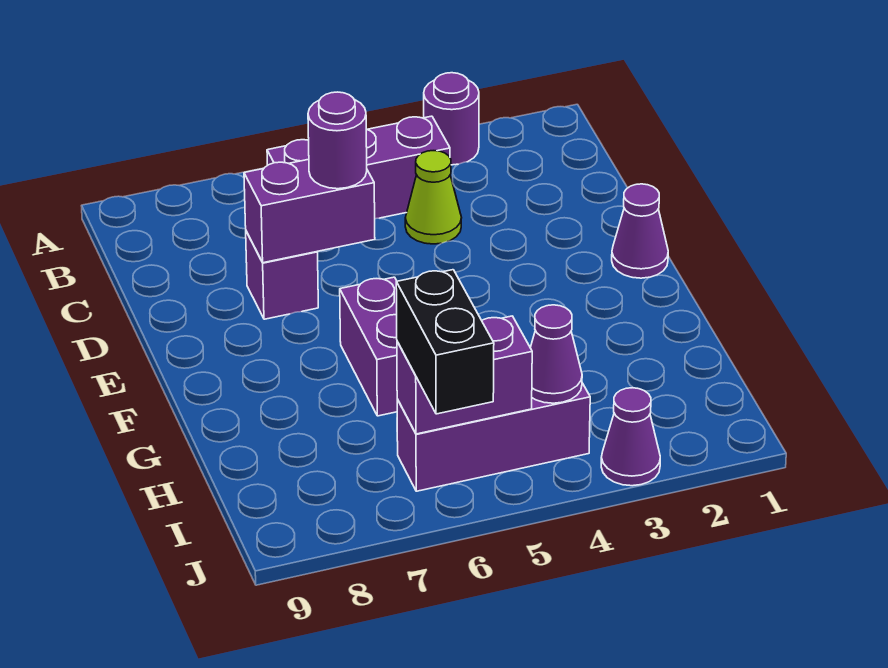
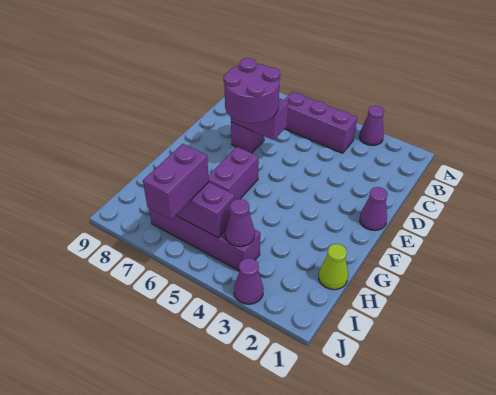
purple round brick A3 level 1 -> purple cone A3 level 1
lime cone C4 level 1 -> lime cone H1 level 1
purple round brick D6 level 3 -> purple round brick D6:E7 level 3
purple brick I4:I6 level 1 -> purple brick I4:I7 level 1
black brick I6:J6 level 3 -> purple brick I6:J6 level 3

